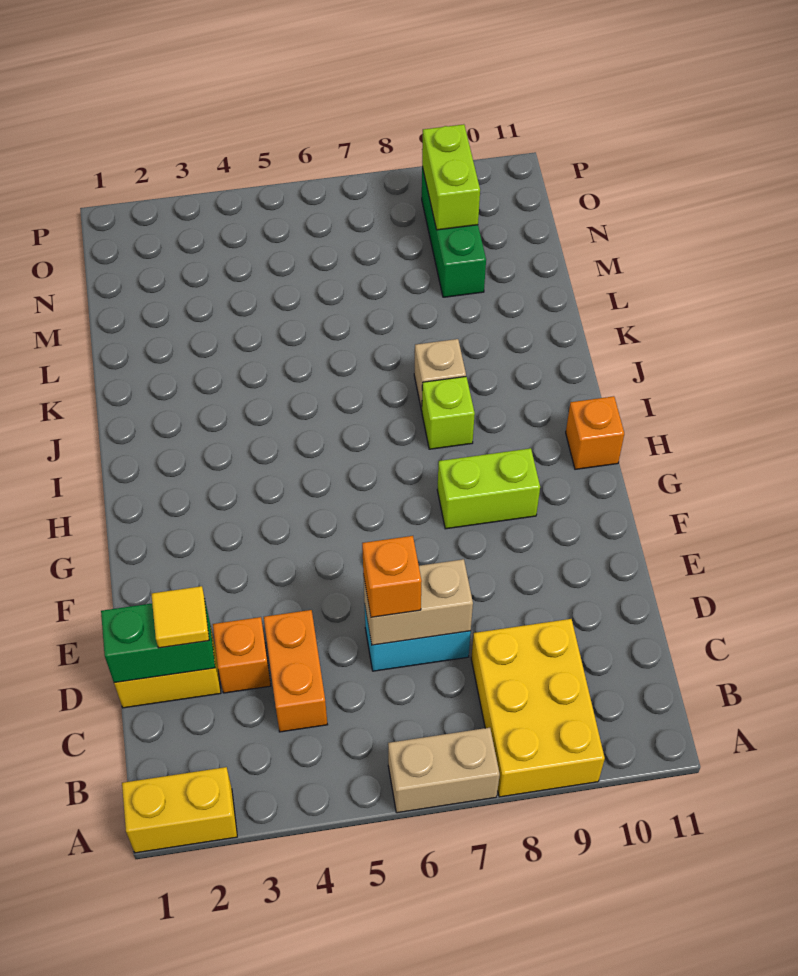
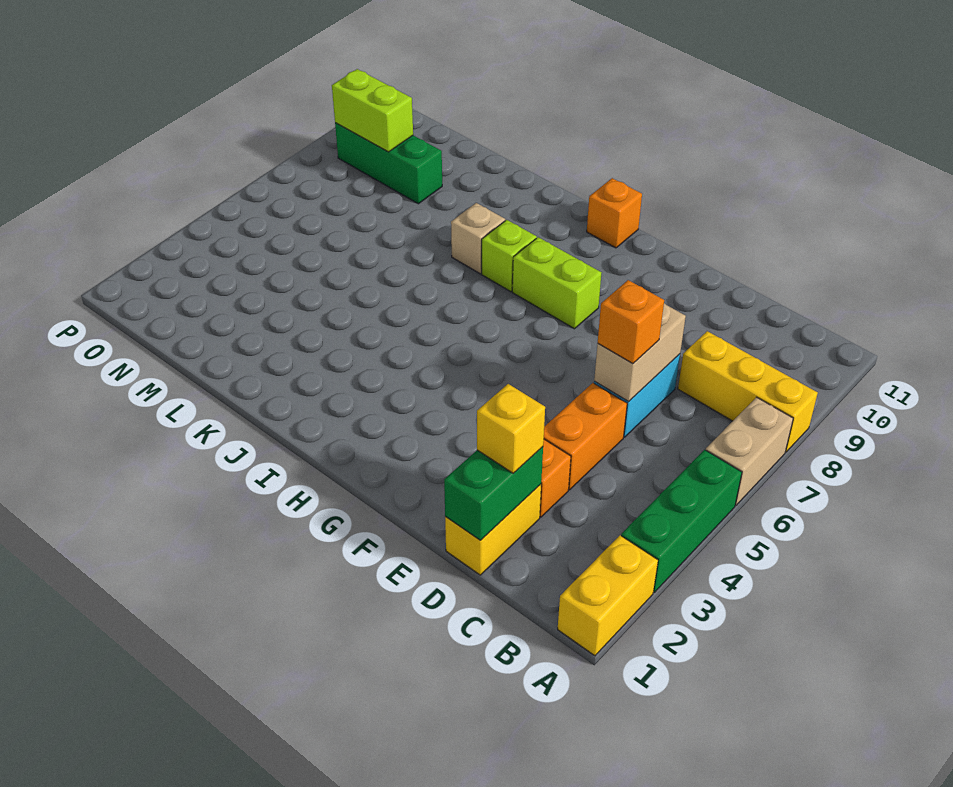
none -> green brick A3:A5 level 1
yellow brick A8:C9 level 1 -> yellow brick A8:C8 level 1
orange brick C4:D4 level 1 -> orange brick D4:D5 level 1
yellow tile D2 level 3 -> yellow brick D2 level 3
lime brick G8:G9 level 1 -> lime brick G8:H8 level 1

